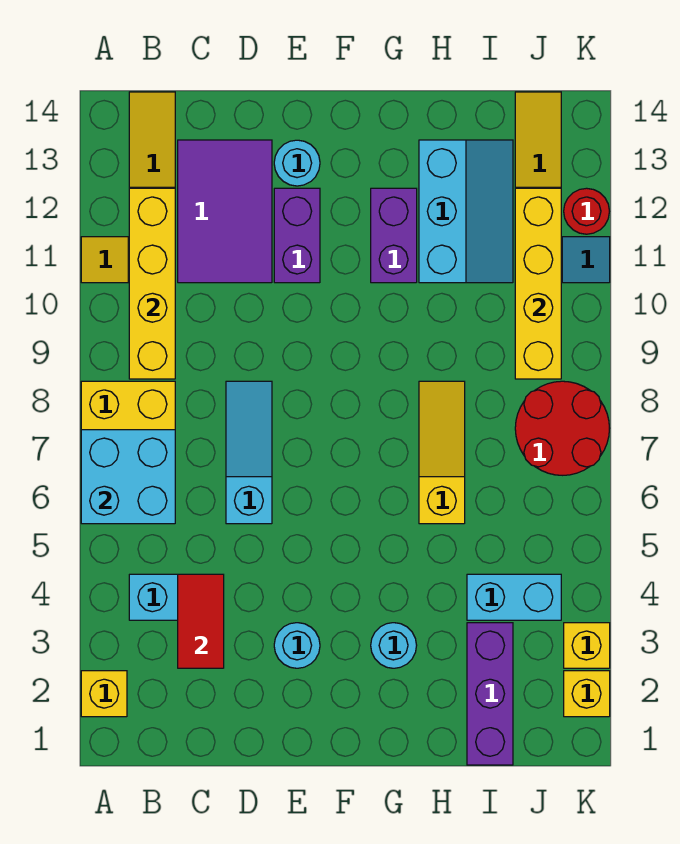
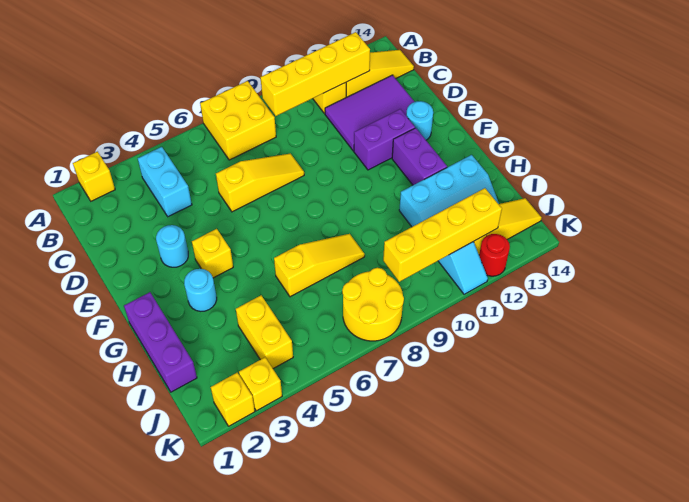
cyan brick A6:B7 level 2 -> none
red tile C3:C4 level 2 -> none
cyan slope D6:D8 level 1 top 6 -> yellow slope D6:D8 level 1 top 6
none -> yellow brick F4 level 1
purple brick G11:G12 level 1 -> purple brick F12:G12 level 1
purple brick I1:I3 level 1 -> purple brick G1:I1 level 1
cyan brick I4:J4 level 1 -> yellow brick I4:J4 level 1
red round brick J7:K8 level 1 -> yellow round brick J7:K8 level 1

